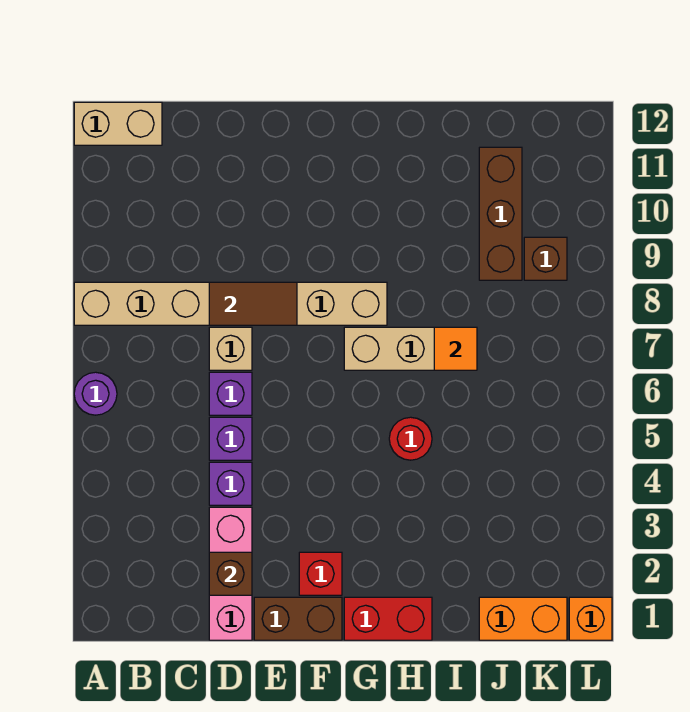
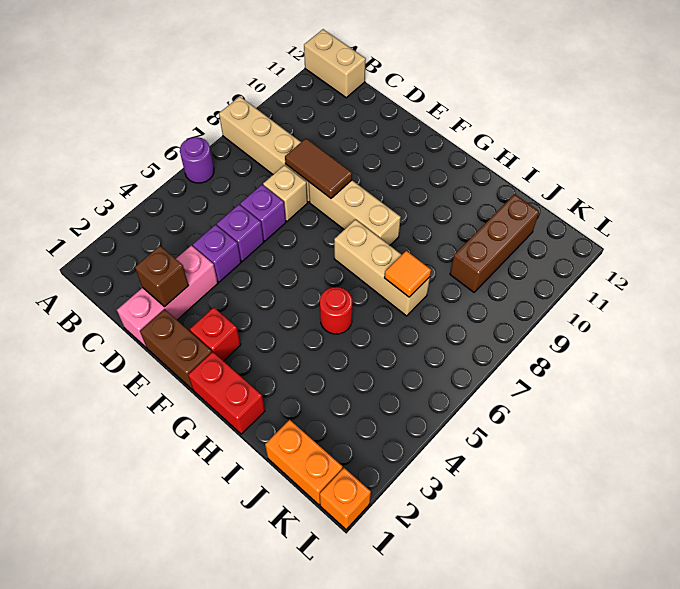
brown brick K9 level 1 -> none

